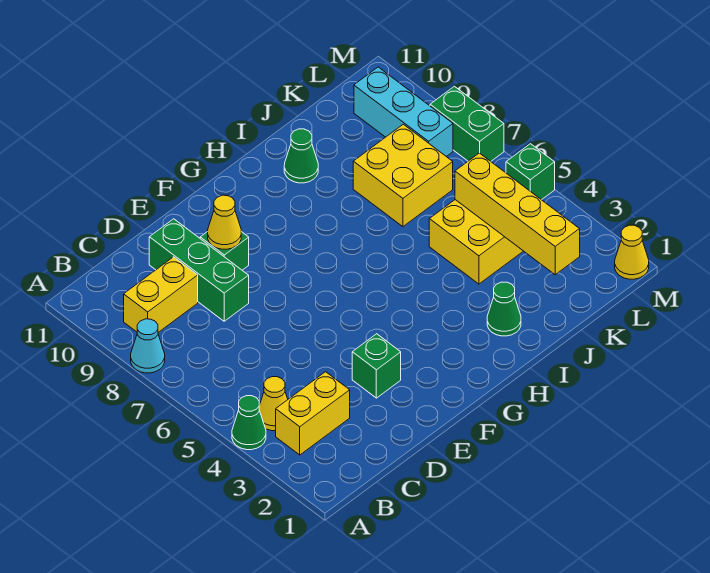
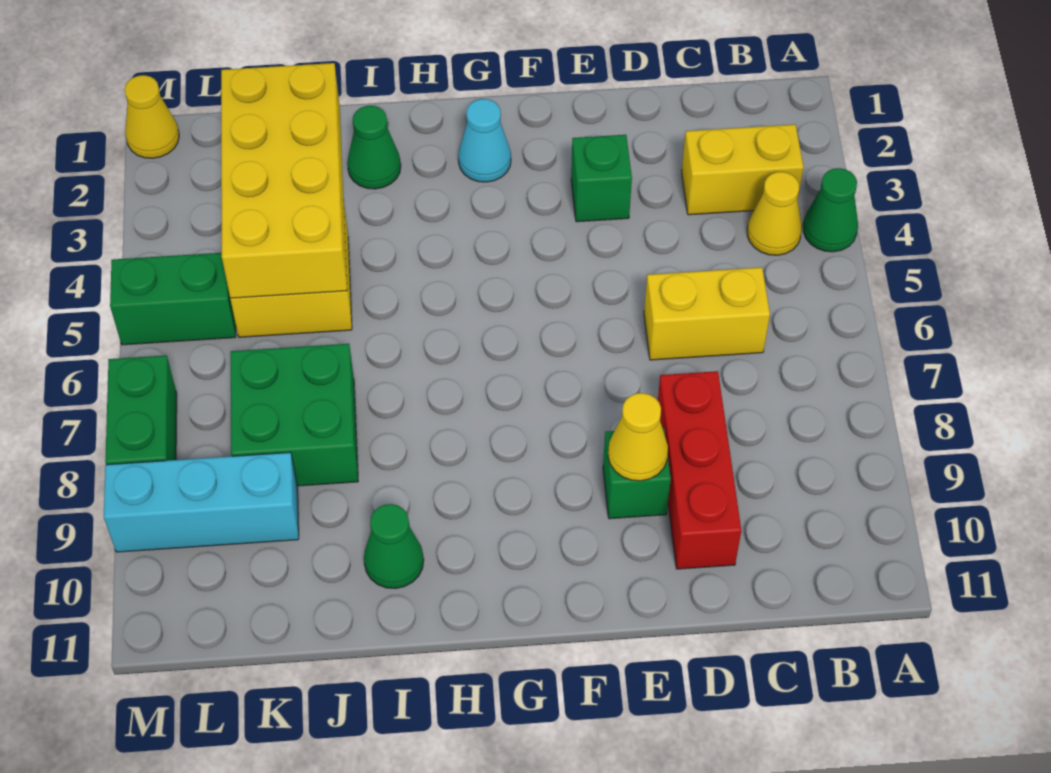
cyan cone A8 level 1 -> cyan cone G2 level 1
yellow brick B9:C9 level 1 -> yellow brick C6:D6 level 1
green brick D8:D10 level 1 -> red brick D8:D10 level 1
yellow brick J7:K8 level 1 -> green brick J7:K8 level 1
yellow brick K2:K5 level 2 -> yellow brick J2:K5 level 2
cyan brick L8:L10 level 1 -> cyan brick K9:M9 level 1
green brick M5 level 1 -> green brick L5:M5 level 1

